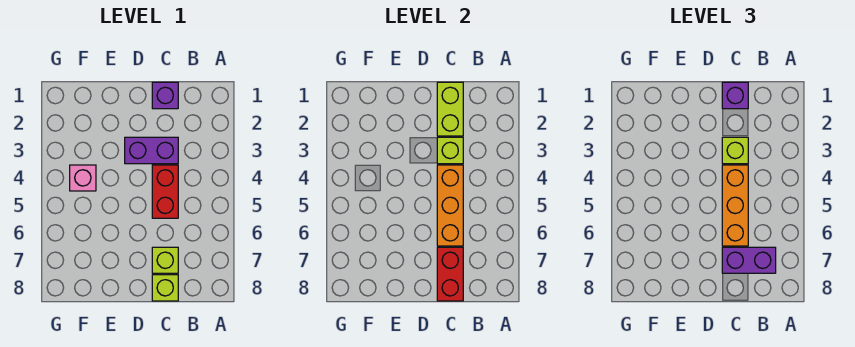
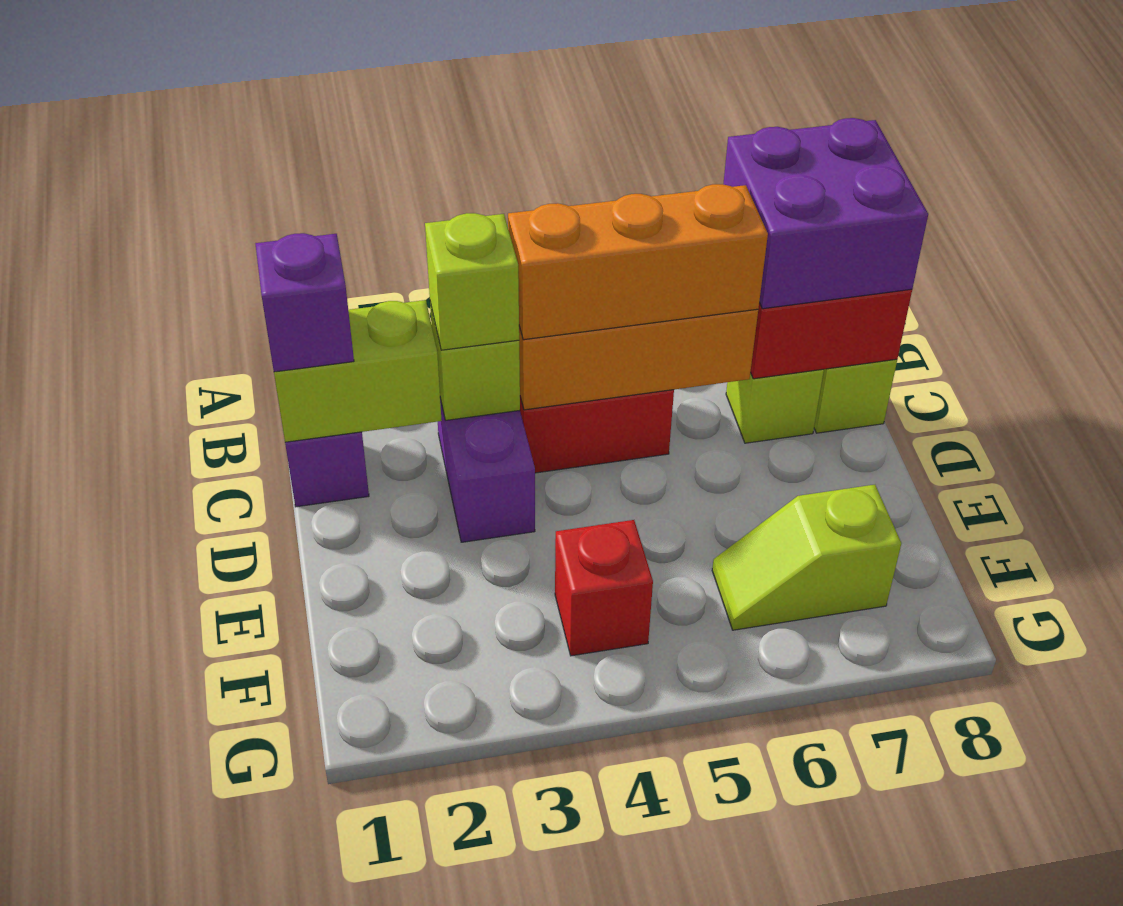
purple brick B7:C7 level 3 -> purple brick B7:C8 level 3
pink brick F4 level 1 -> red brick F4 level 1
none -> lime slope F6:F7 level 1 top 7

